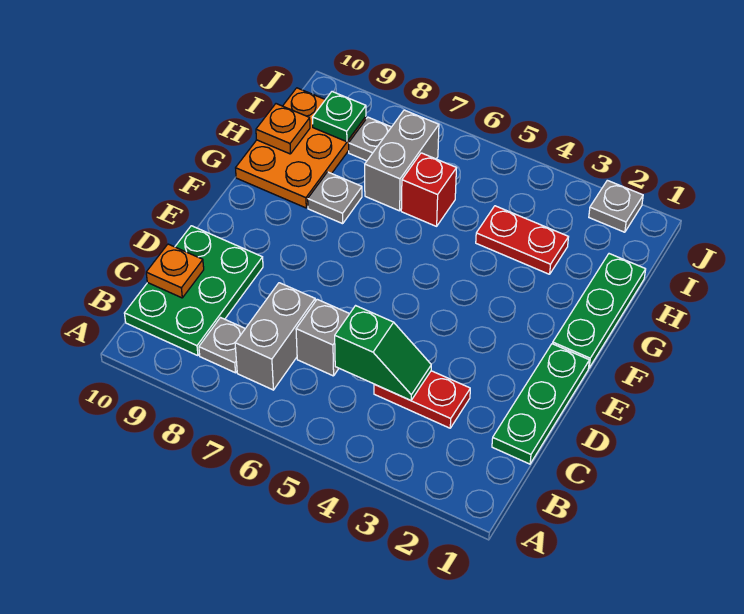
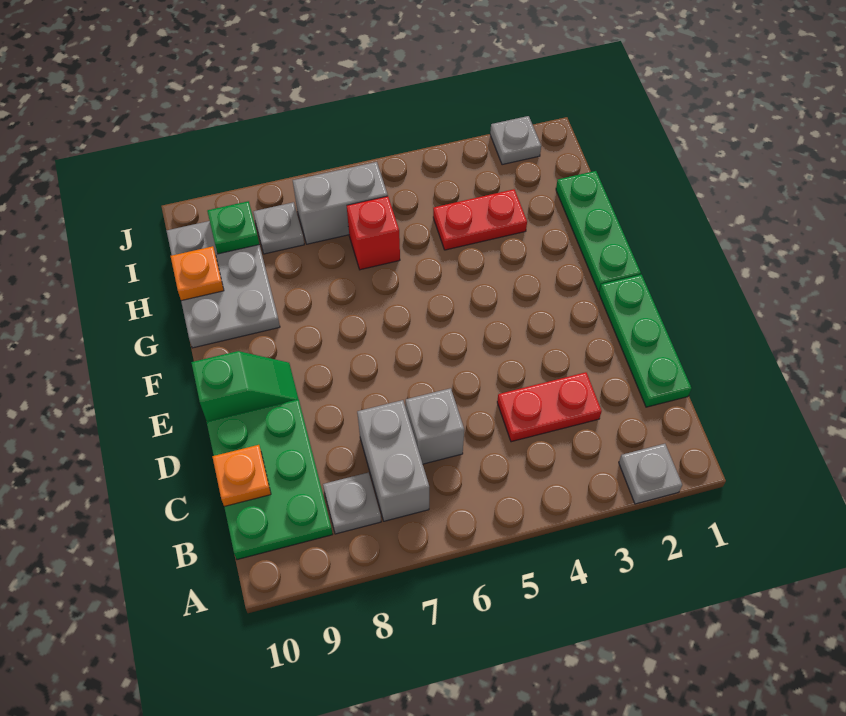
green slope C4:C5 level 2 top 5 -> green slope E9:E10 level 1 top 10
grey plate G8 level 1 -> grey plate A2 level 1
orange plate G9:I10 level 1 -> grey plate G9:I10 level 1
grey brick H7:I7 level 1 -> grey brick I6:I7 level 1

